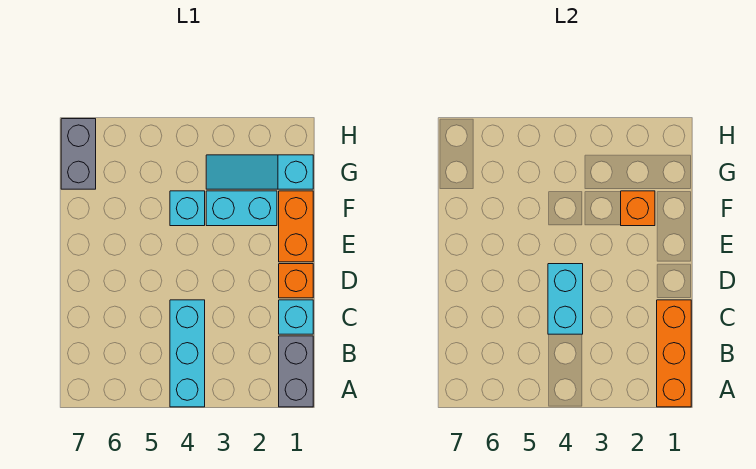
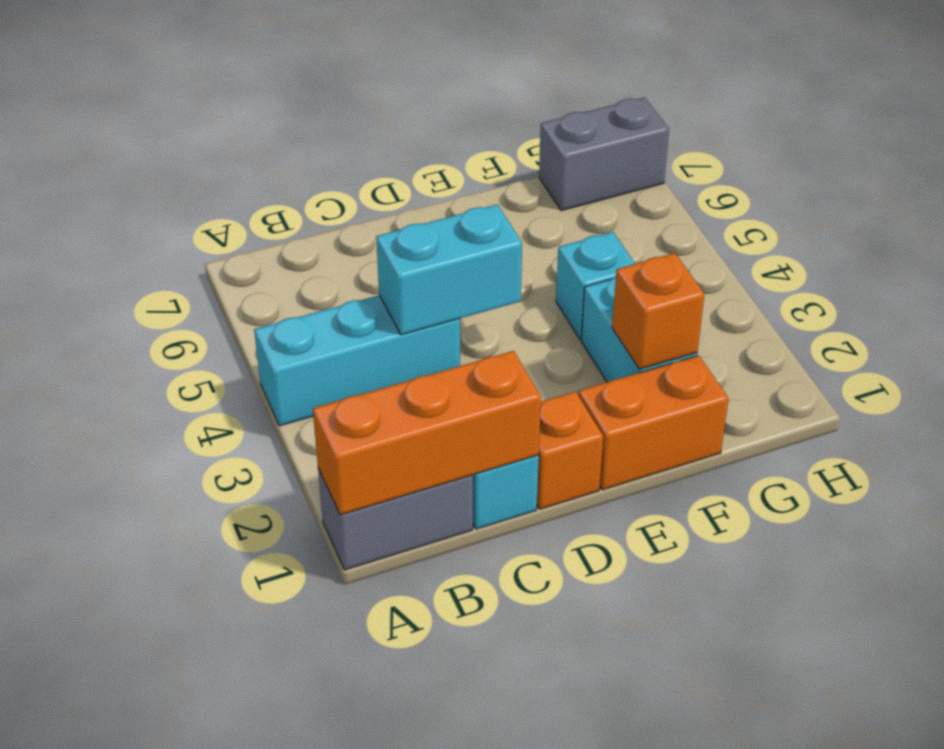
cyan slope G1:G3 level 1 top 1 -> none

